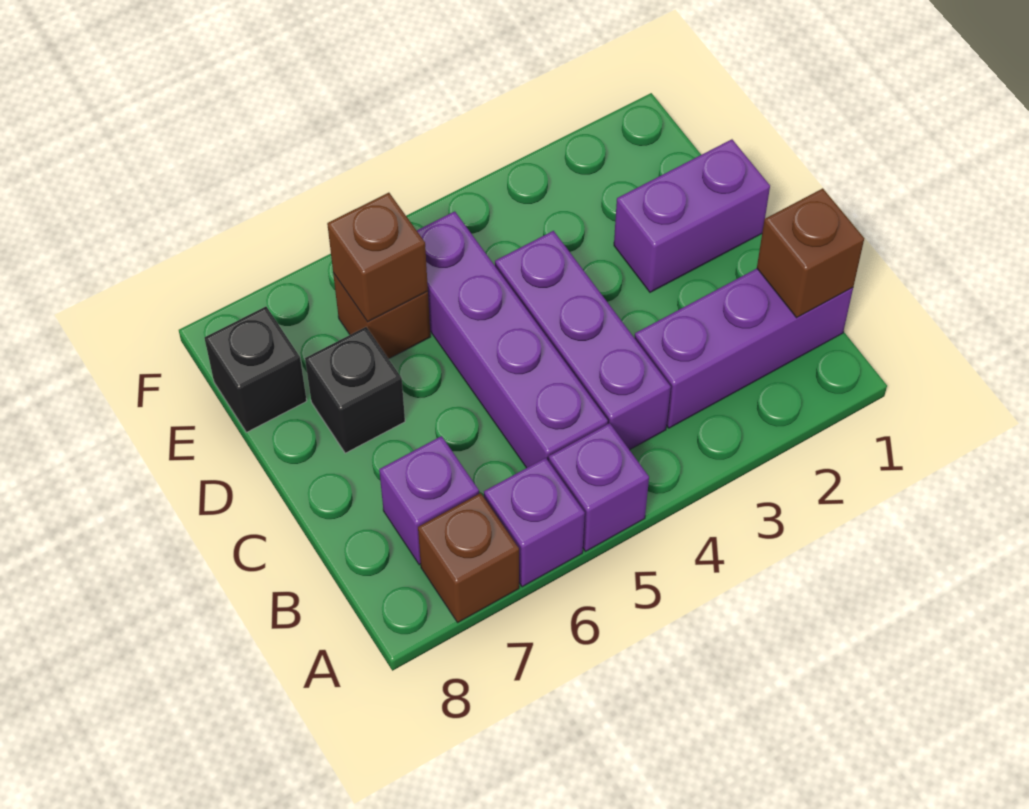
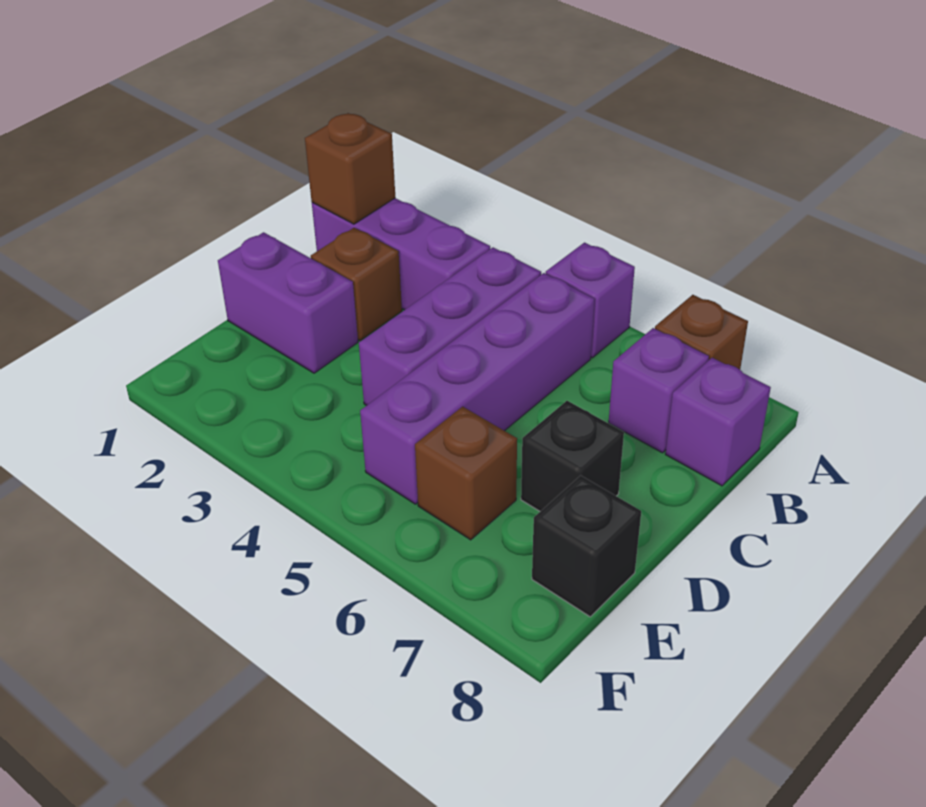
purple brick A6 level 1 -> purple brick B8 level 1
brown brick E6 level 2 -> brown brick C2 level 1

